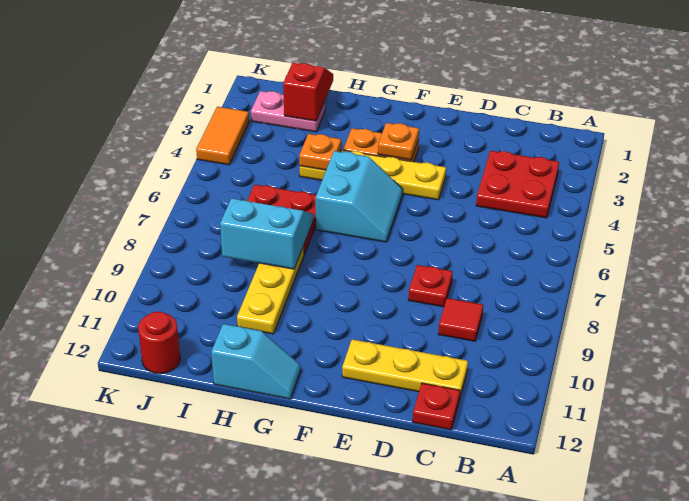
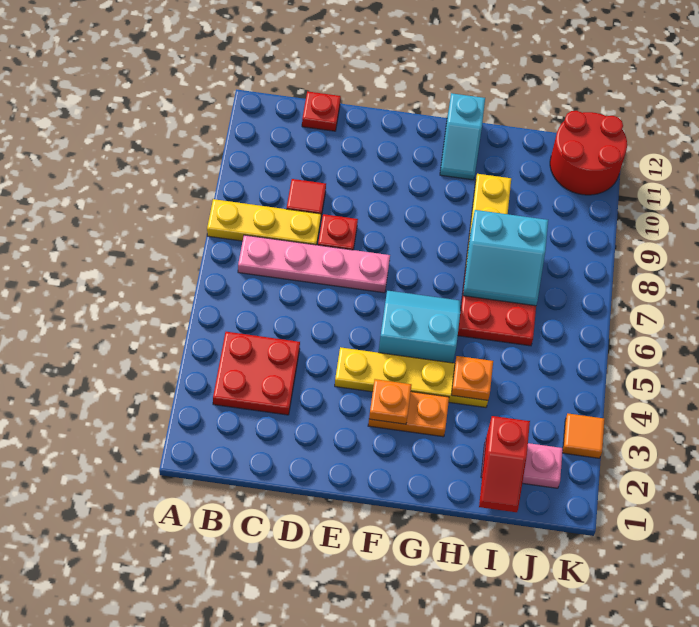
none -> pink plate B7:E7 level 1
yellow plate C11:E11 level 1 -> yellow plate A8:C8 level 1
cyan slope F5:G6 level 1 top G -> cyan slope F5:G6 level 1 top 5
cyan slope G12:H12 level 1 top H -> cyan slope G11:G12 level 1 top 12
red round brick J12 level 1 -> red round brick J11:K12 level 1
orange tile K3:K4 level 1 -> orange tile K3 level 1

